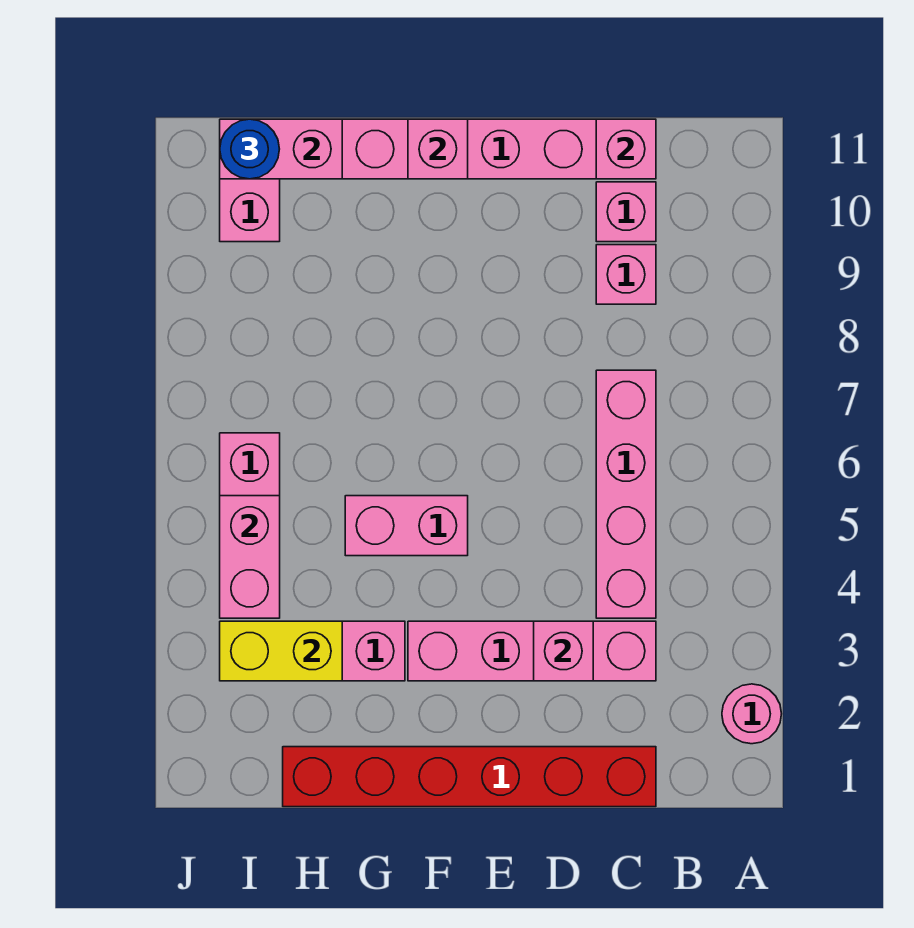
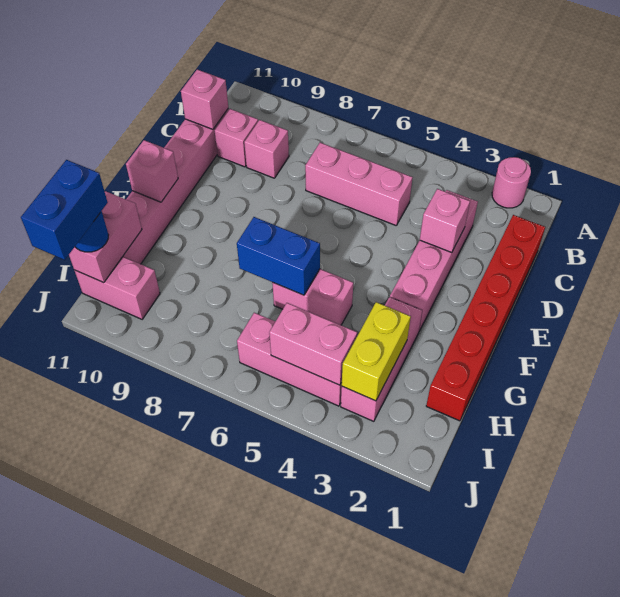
pink brick C4:C7 level 1 -> pink brick C5:C7 level 1
pink brick F5:G5 level 1 -> pink brick G5:G6 level 1
none -> blue brick G6:G7 level 2
none -> blue brick I11:J11 level 4

